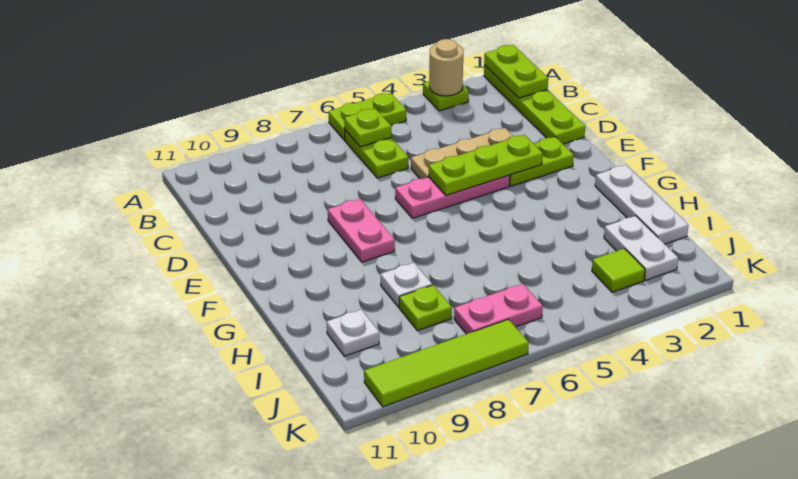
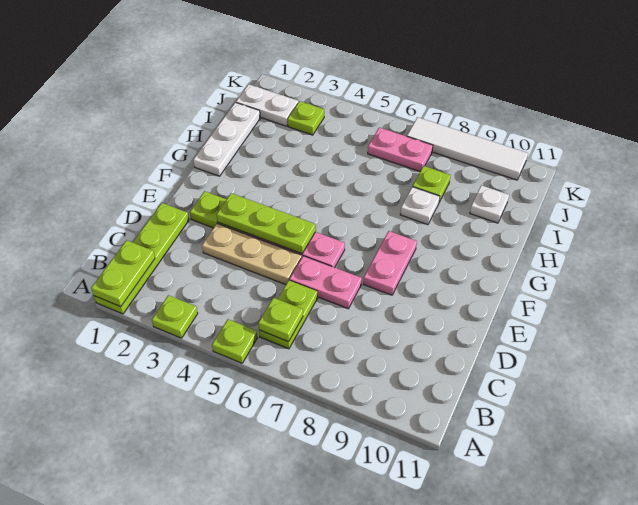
tan round brick A3 level 2 -> none
lime plate A5:A6 level 1 -> lime plate A5 level 1
none -> pink plate D6:D7 level 1
white plate I2:J2 level 1 -> white plate J1:J2 level 1
lime tile J3 level 1 -> lime plate J3 level 1
lime tile K7:K10 level 1 -> white tile K7:K10 level 1

